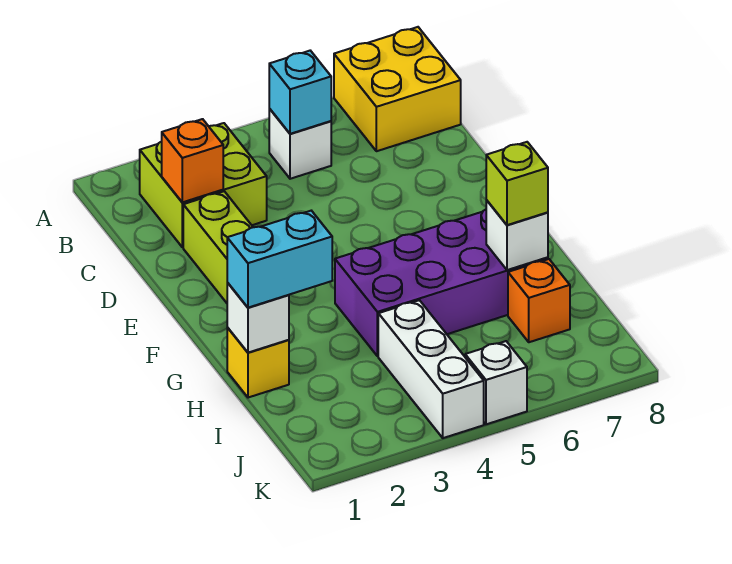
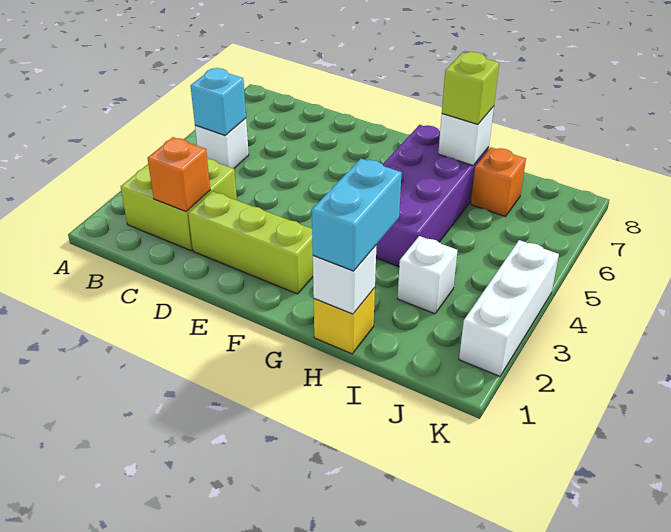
yellow brick A7:B8 level 1 -> none
white brick I4:K4 level 1 -> white brick K2:K4 level 1
white brick K5 level 1 -> white brick I3 level 1

